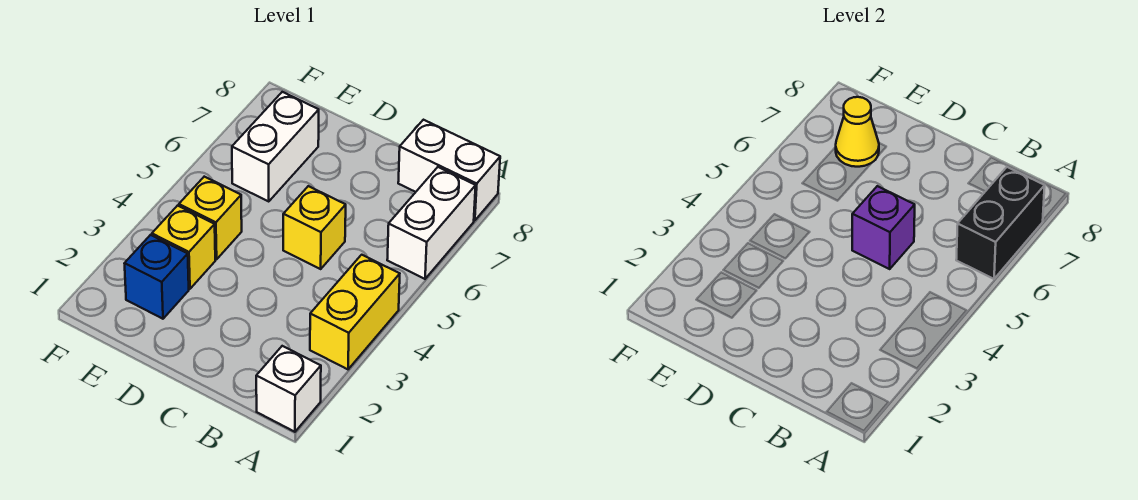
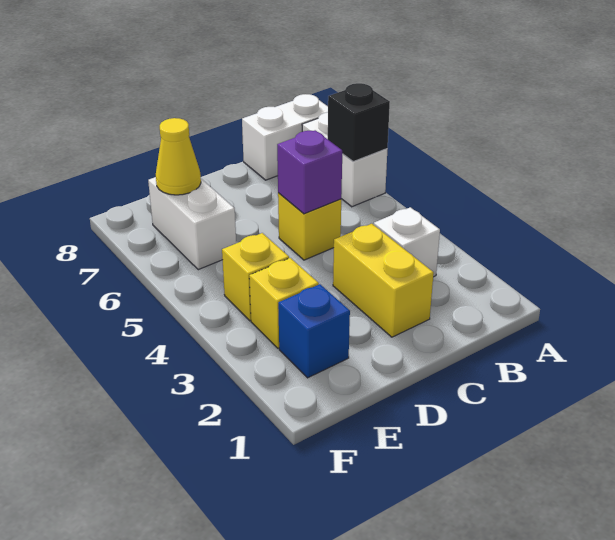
white brick A1 level 1 -> white brick B3 level 1
yellow brick A3:A4 level 1 -> yellow brick C2:C3 level 1
black brick A6:A7 level 2 -> black brick A6 level 2

